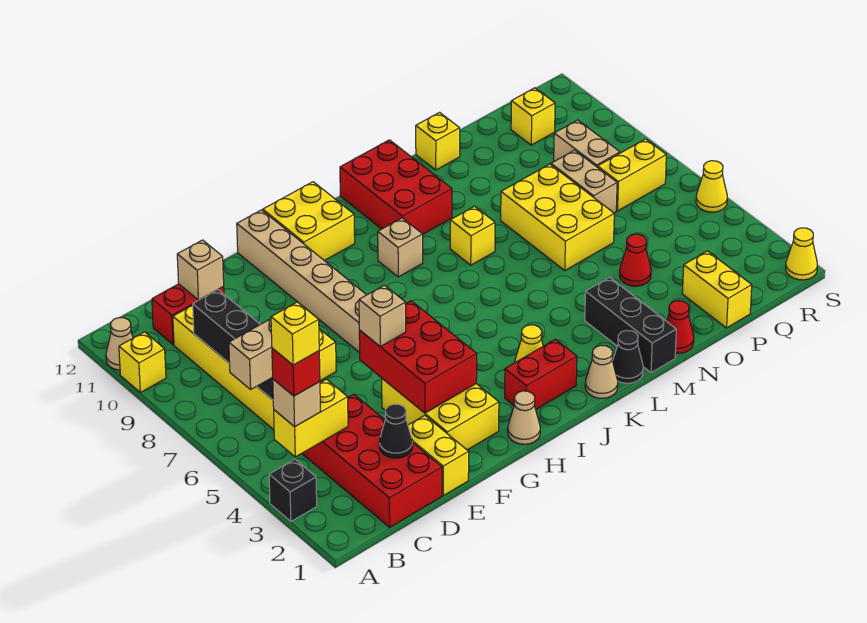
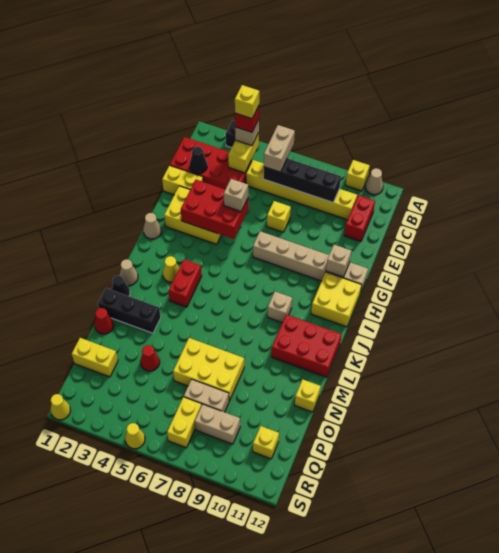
tan brick D11 level 2 -> tan brick G11 level 2
red brick I2:J2 level 1 -> red brick J4:K4 level 1
yellow brick L8 level 1 -> none

